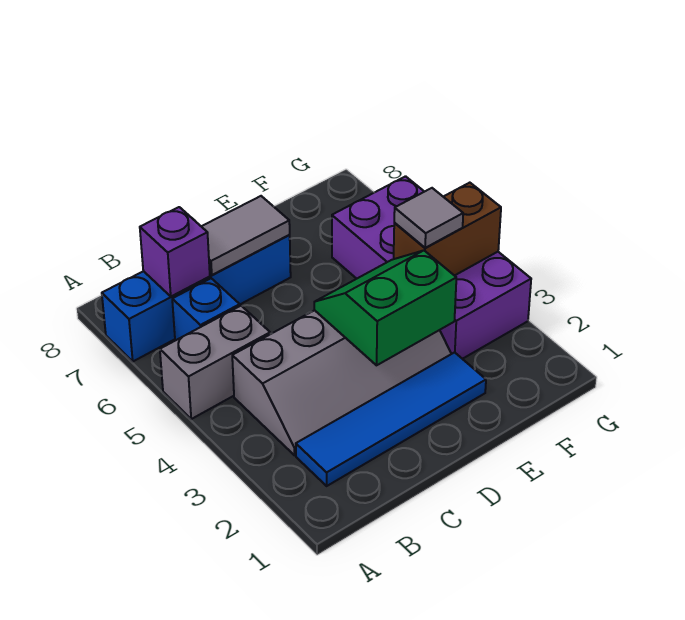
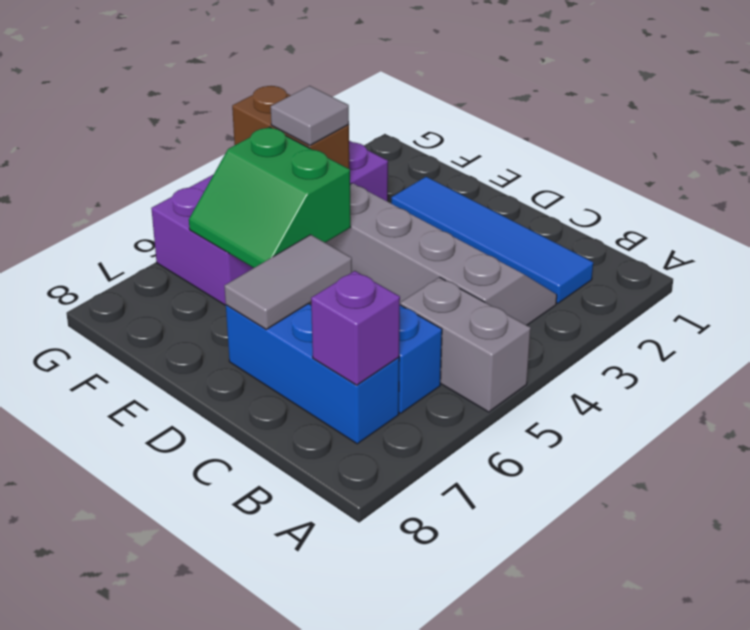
blue brick A7:D7 level 1 -> blue brick B7:D7 level 1
grey tile C7:D7 level 2 -> grey tile D6:D7 level 2
green slope D3:E4 level 2 top 3 -> green slope E5:F6 level 2 top 5

